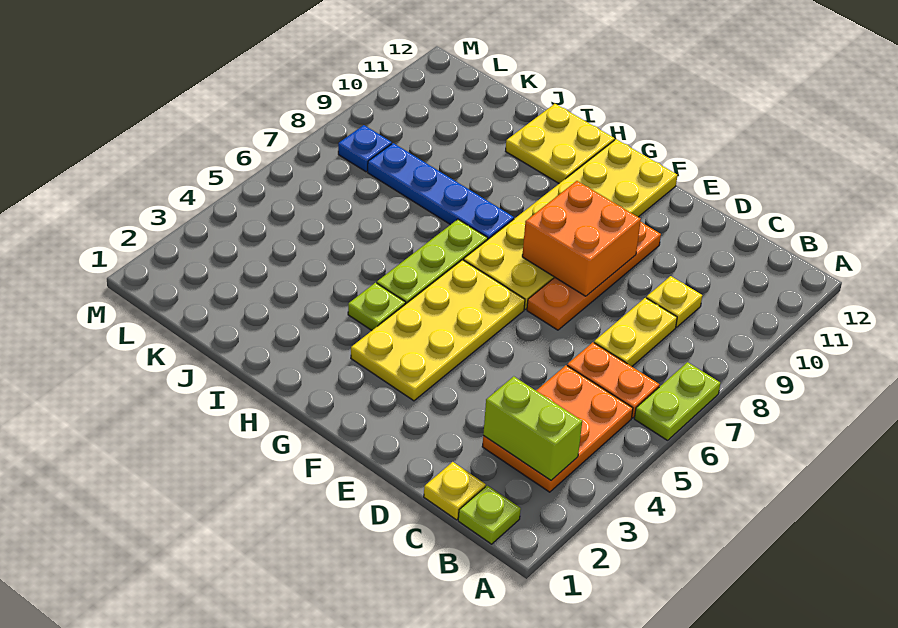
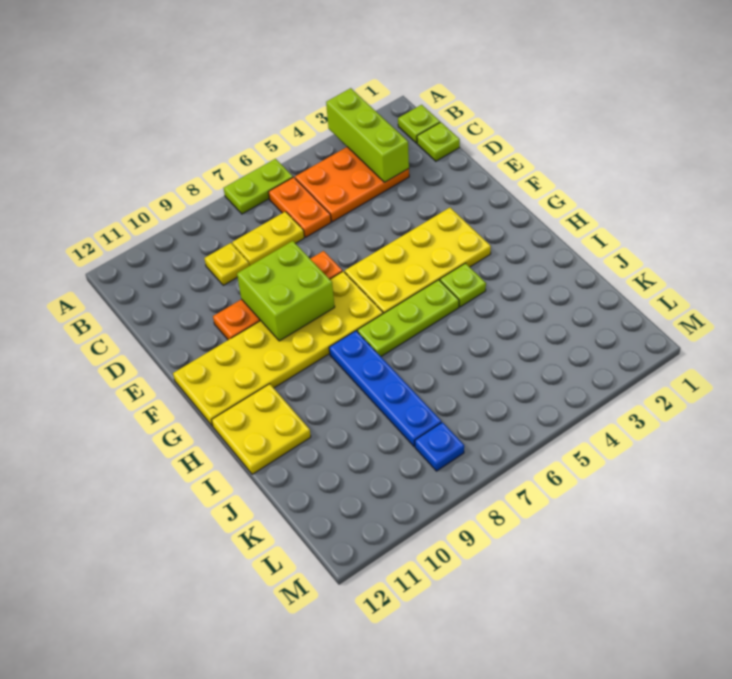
lime brick B3:C3 level 2 -> lime brick A3:C3 level 2
yellow plate C1 level 1 -> lime plate C1 level 1
orange brick E8:F9 level 2 -> lime brick E8:F9 level 2

